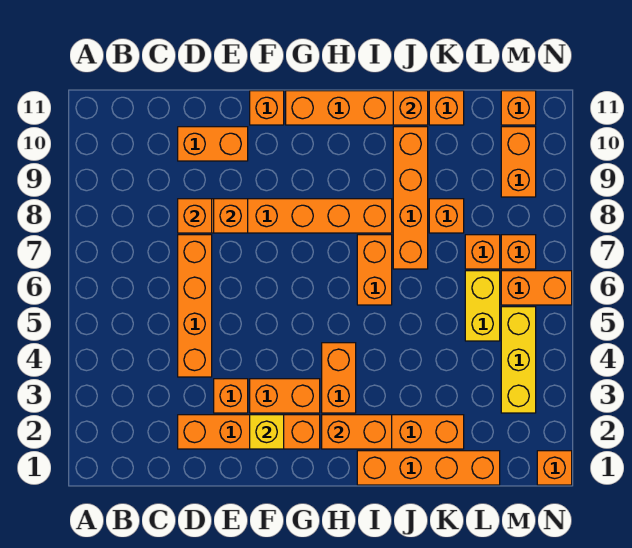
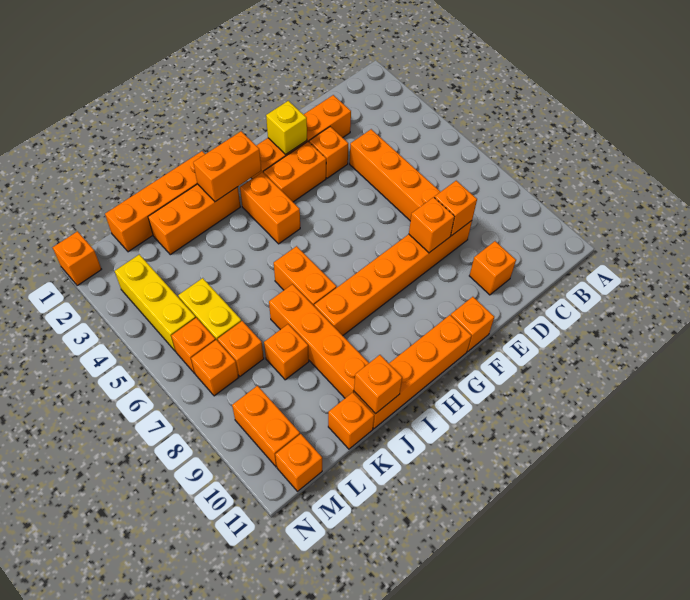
orange brick D10:E10 level 1 -> orange brick D10 level 1
orange brick M6:N6 level 1 -> orange brick M6 level 1

